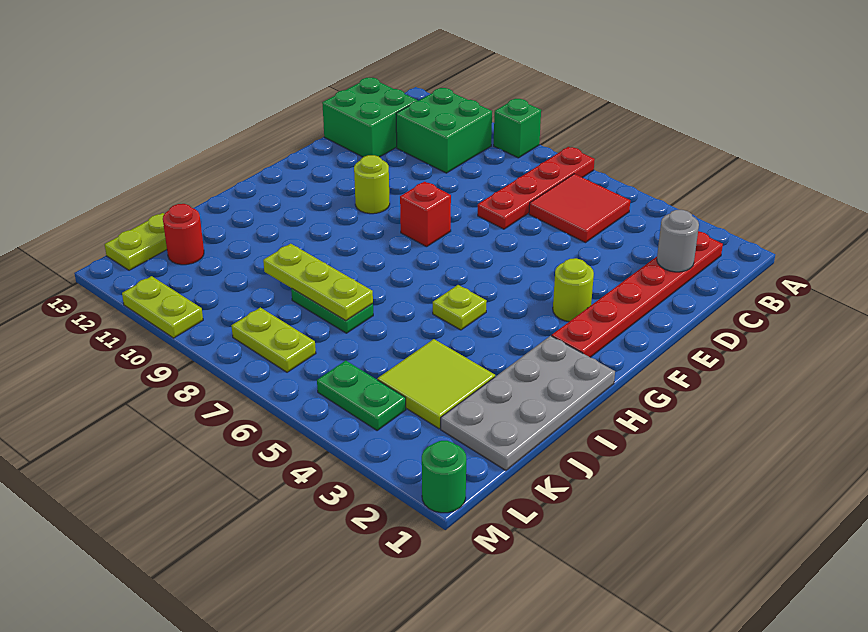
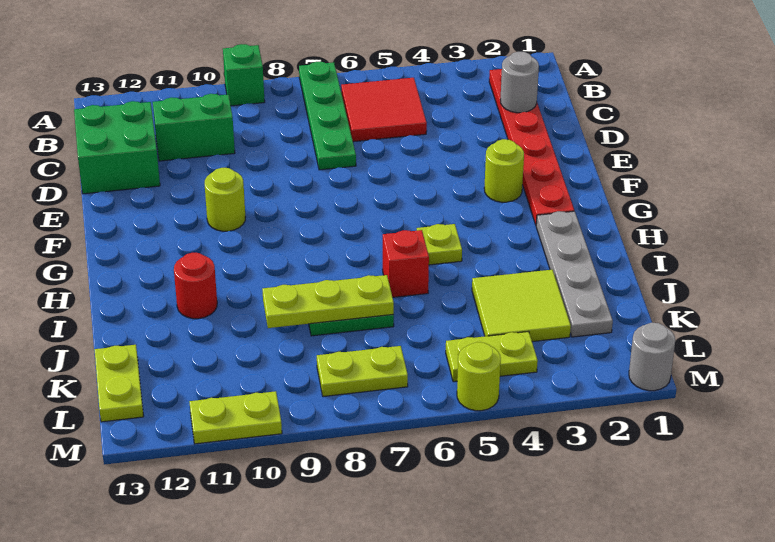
red plate A7:D7 level 1 -> green plate A7:D7 level 1
green brick B10:C11 level 1 -> green brick C10:C11 level 1
red brick F8 level 1 -> red brick I6 level 1
grey plate H1:K2 level 1 -> grey plate H2:K2 level 1
red round brick K12 level 1 -> red round brick I11 level 1
green plate L4:L5 level 1 -> lime plate L4:L5 level 1
green round brick M1 level 1 -> grey round brick M1 level 1
none -> lime round brick M5 level 1

